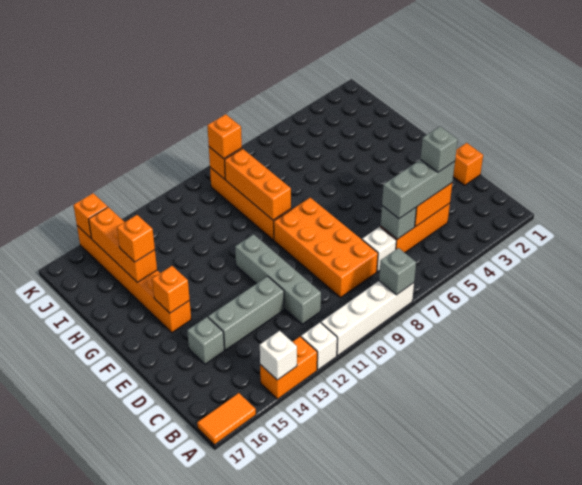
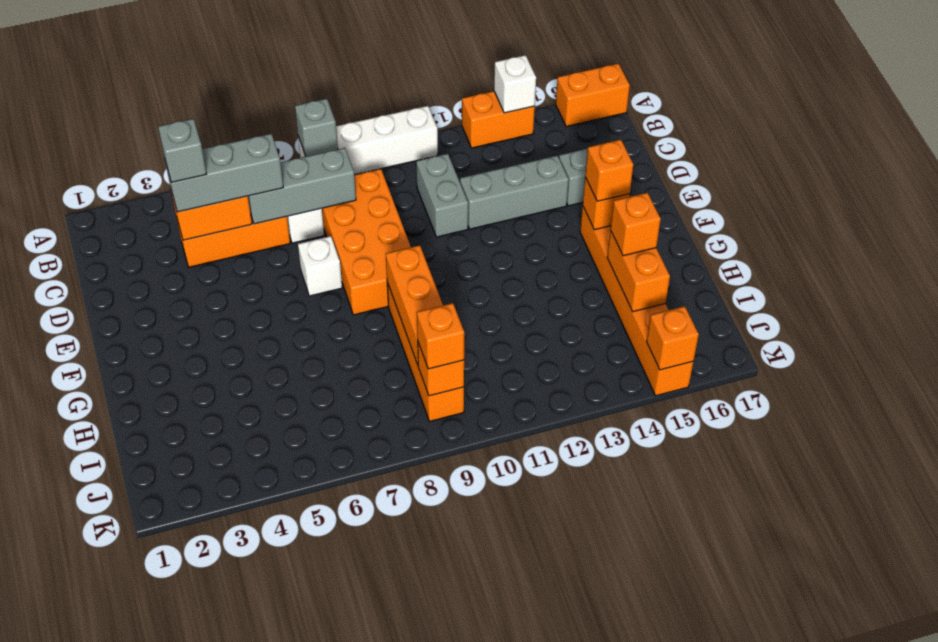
white brick A12 level 1 -> white brick E7 level 1
orange tile A16:A17 level 1 -> orange brick A16:A17 level 1
grey brick C6 level 2 -> grey brick C6:C8 level 2
grey brick C11:F11 level 1 -> grey brick C11:D11 level 1
orange brick D1 level 1 -> orange brick F15 level 3
orange brick H15:J15 level 2 -> orange brick H15:I15 level 2

